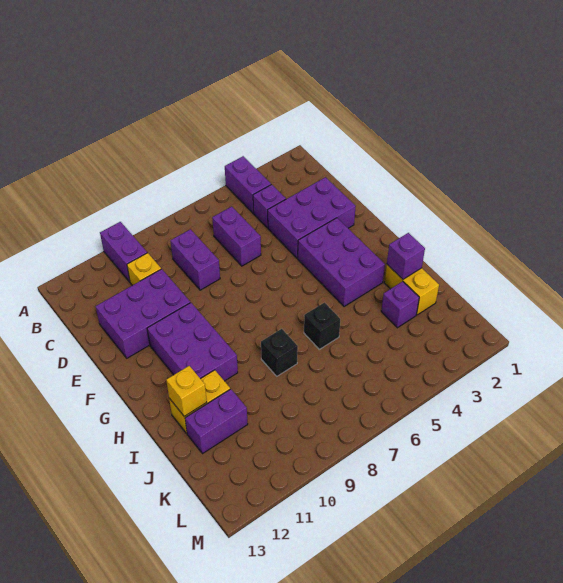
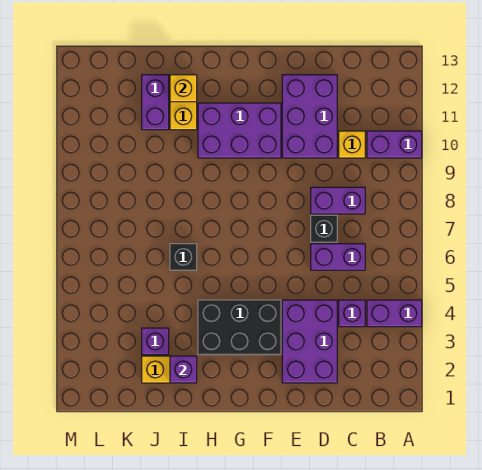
purple brick F3:H4 level 1 -> black brick F3:H4 level 1
black brick I8 level 1 -> black brick D7 level 1

